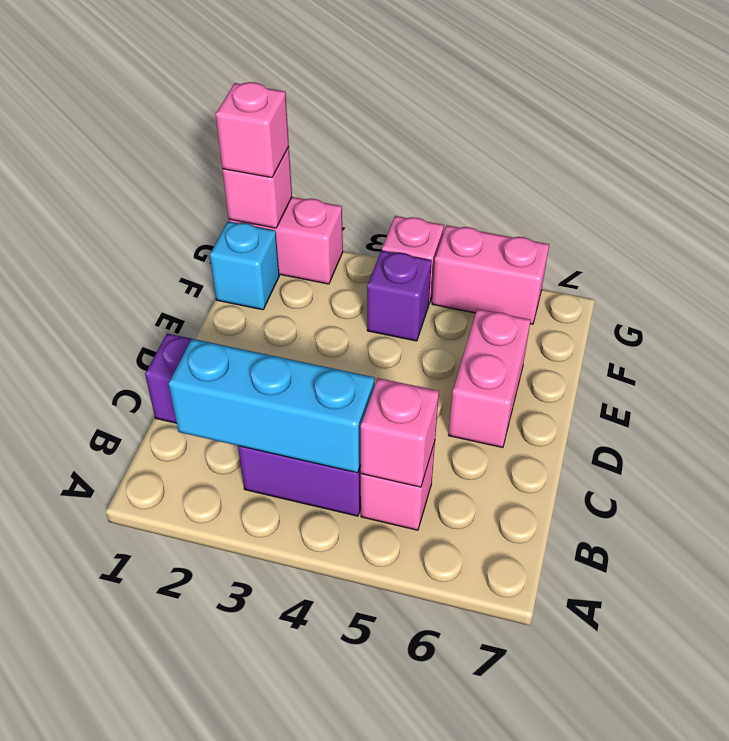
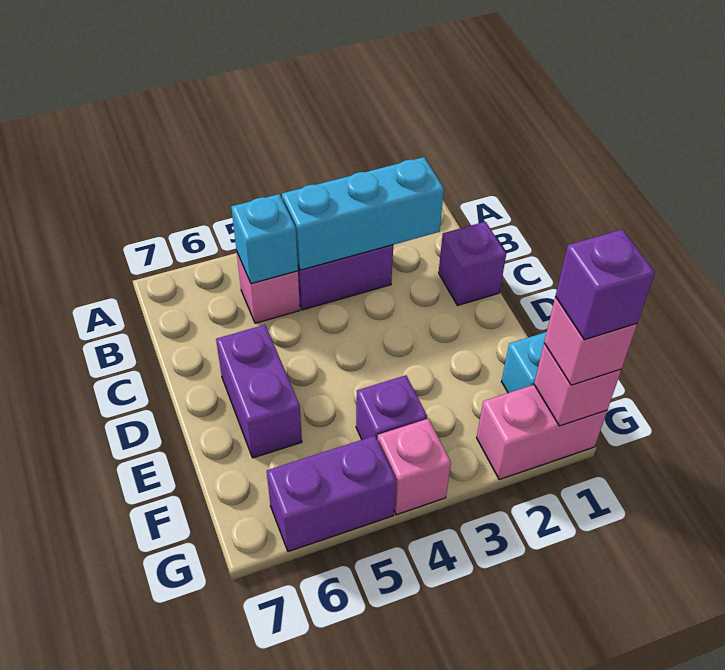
pink brick B5 level 2 -> cyan brick B5 level 2
pink brick D6:E6 level 1 -> purple brick D6:E6 level 1
none -> purple brick G1 level 4
pink brick G5:G6 level 1 -> purple brick G5:G6 level 1

